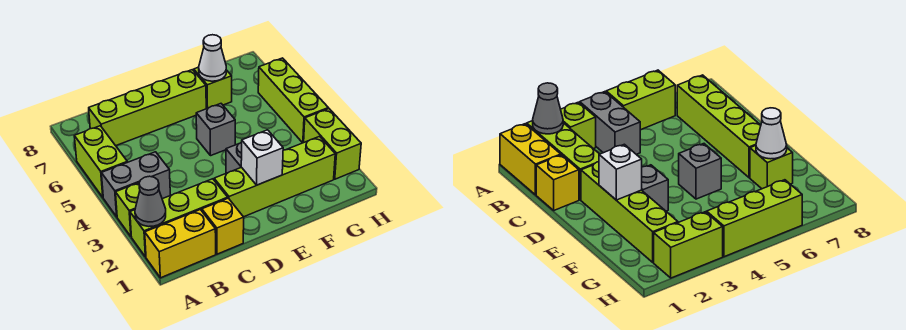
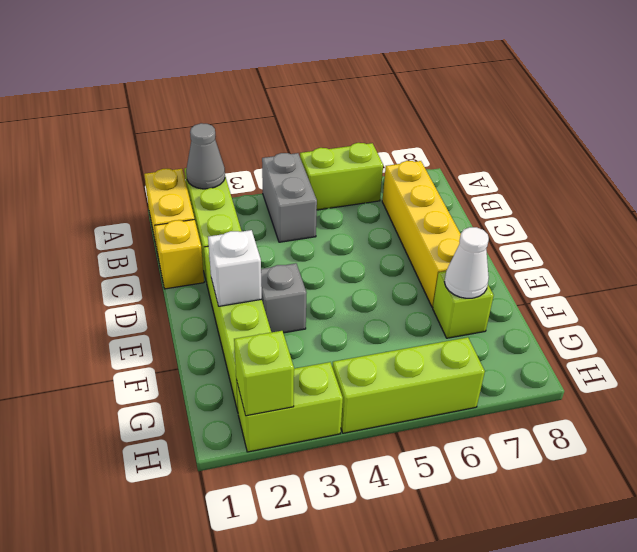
lime brick A3 level 1 -> lime brick H2 level 2
lime brick B7:E7 level 1 -> yellow brick B7:E7 level 1
grey brick E5 level 1 -> none

